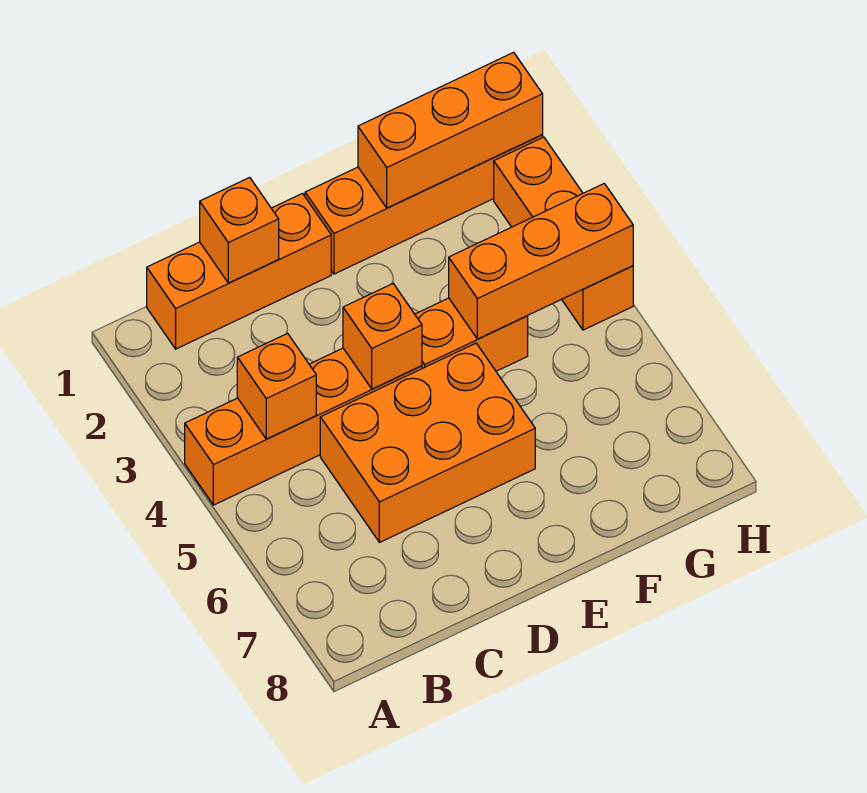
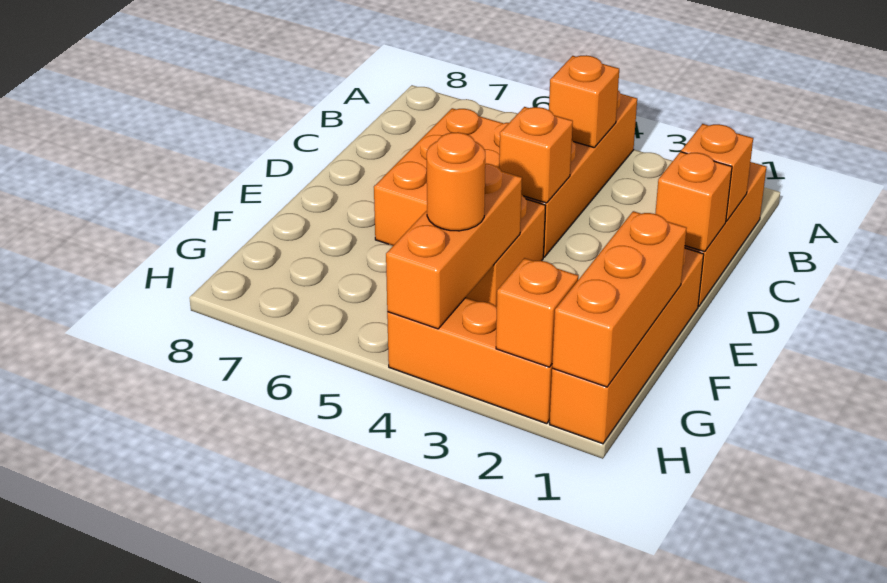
none -> orange brick D1 level 2
none -> orange round brick G4 level 3
none -> orange brick H2 level 2

